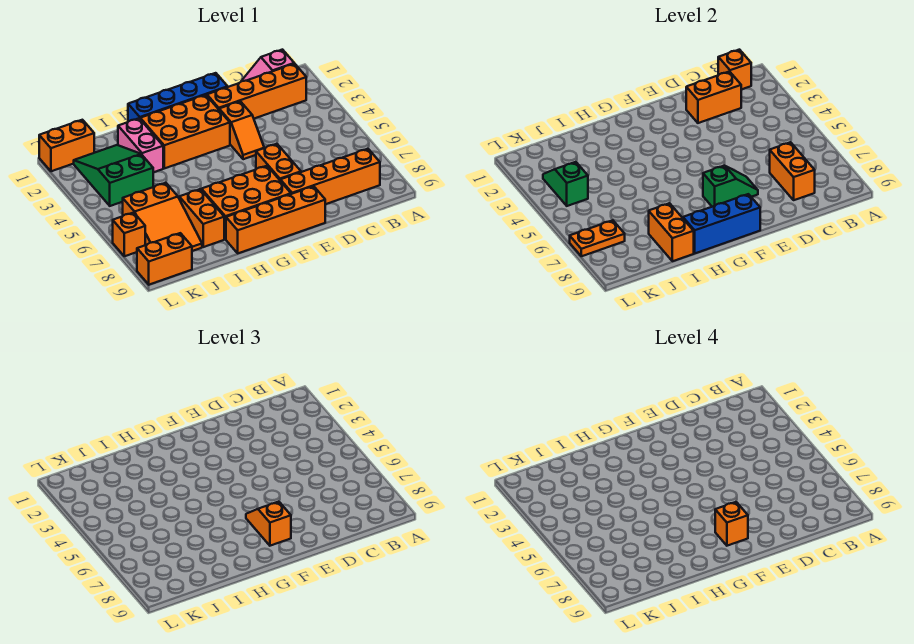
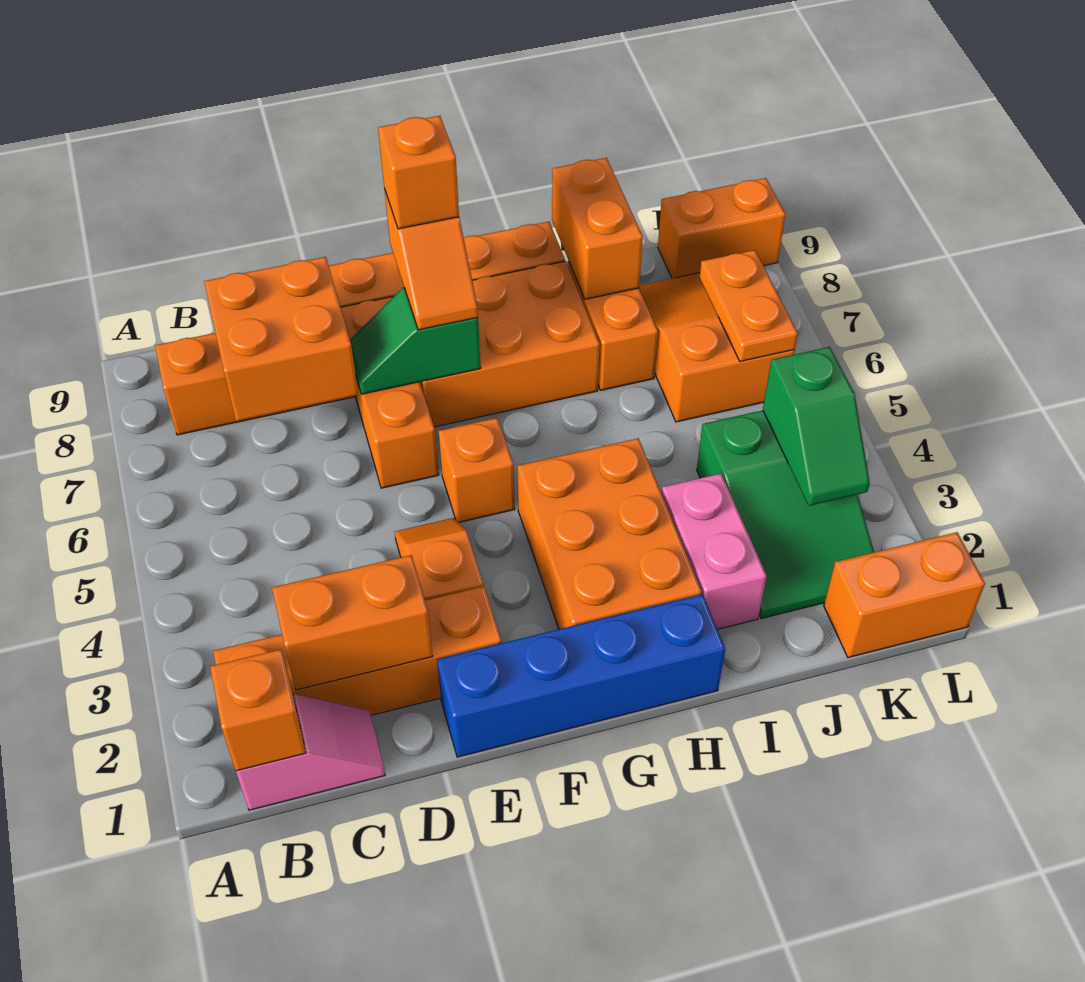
orange brick C7:C8 level 2 -> orange brick C7:D8 level 2
orange brick F2:H3 level 1 -> orange brick G2:H4 level 1
blue brick F9:H9 level 2 -> none
orange plate K7:L7 level 2 -> orange plate K6:K7 level 2
orange brick L7 level 1 -> orange brick F5 level 1

